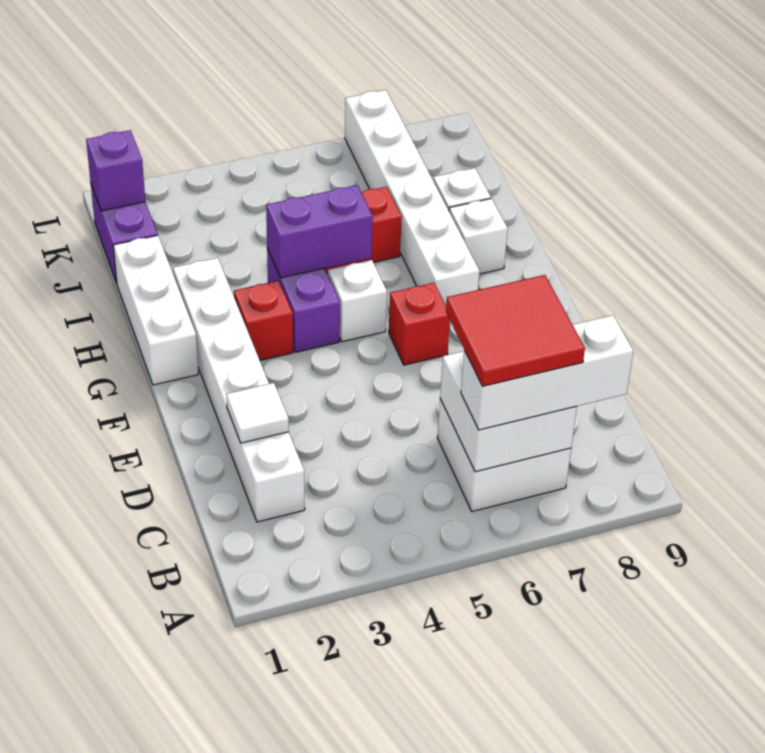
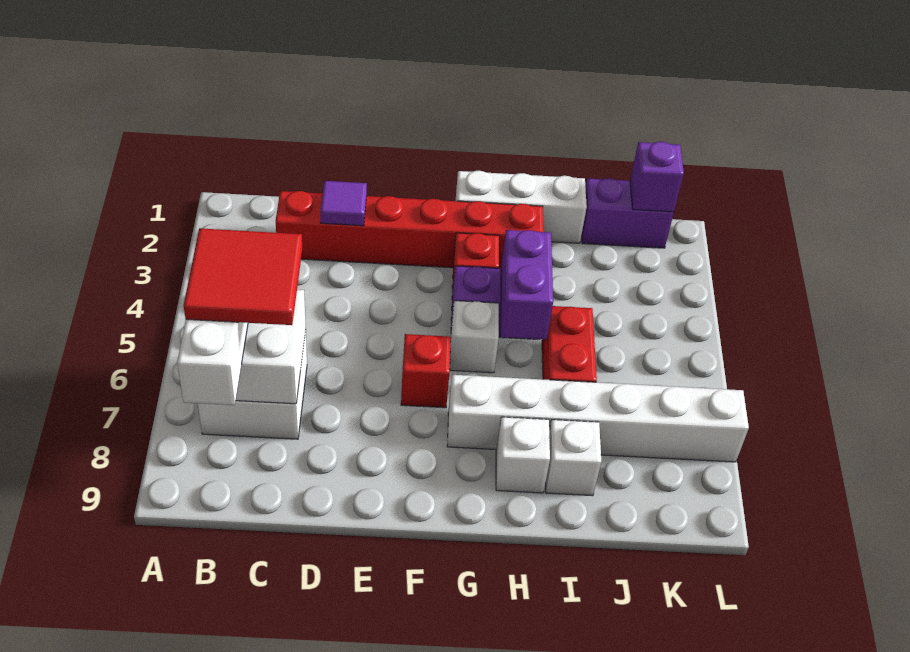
white brick C2:H2 level 1 -> red brick C2:H2 level 1
white tile D2 level 2 -> purple tile D2 level 2

